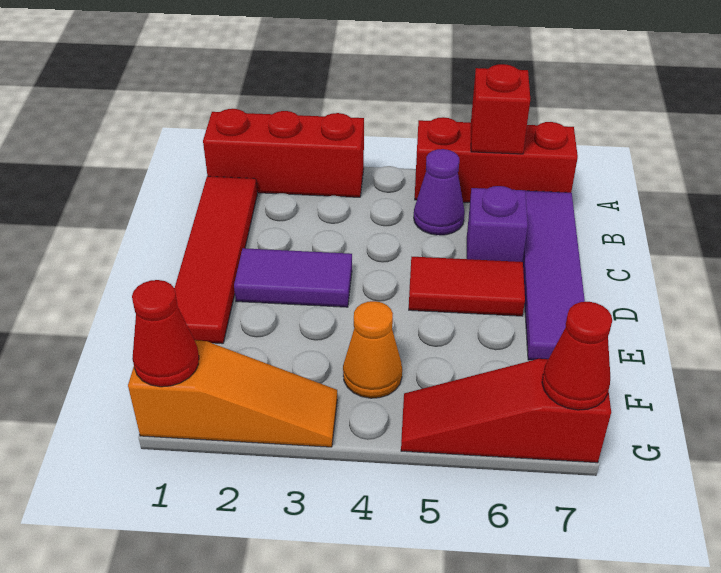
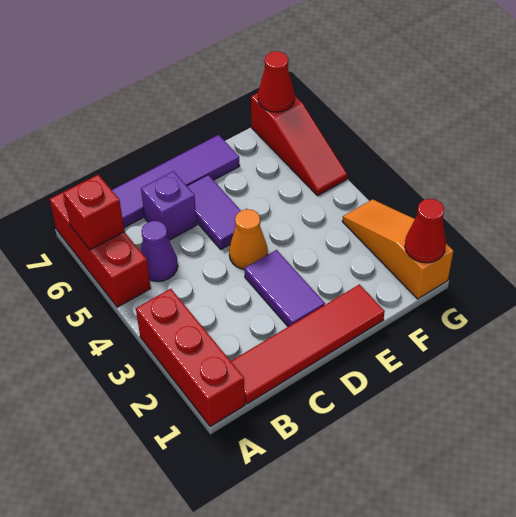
red tile D5:D6 level 1 -> purple tile D5:D6 level 1
orange cone F4 level 1 -> orange cone D4 level 1

